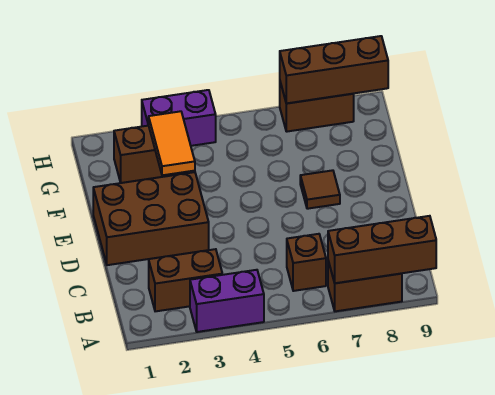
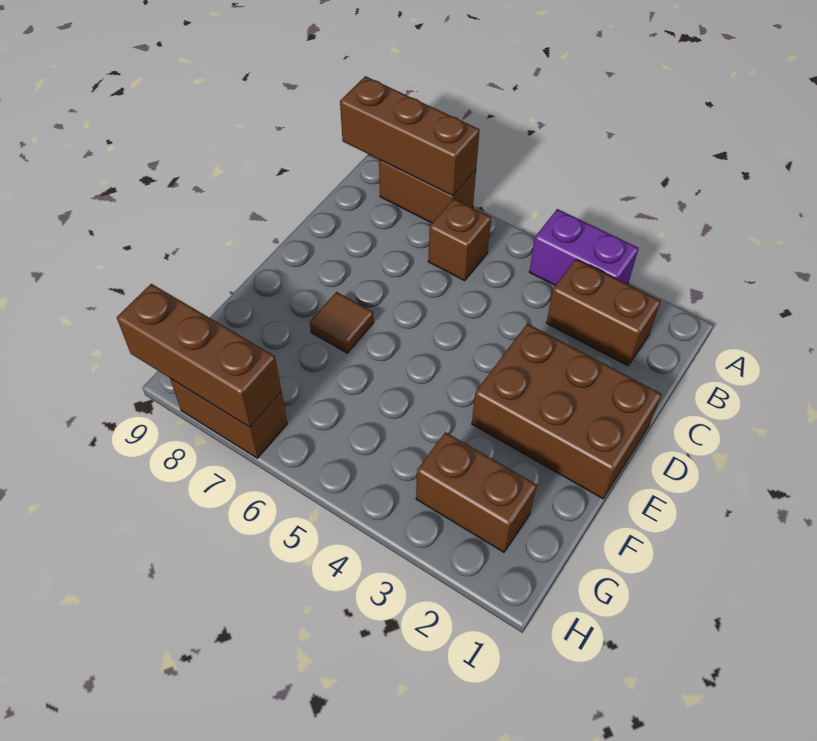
orange tile F3:G3 level 2 -> none
purple brick H3:H4 level 1 -> none

